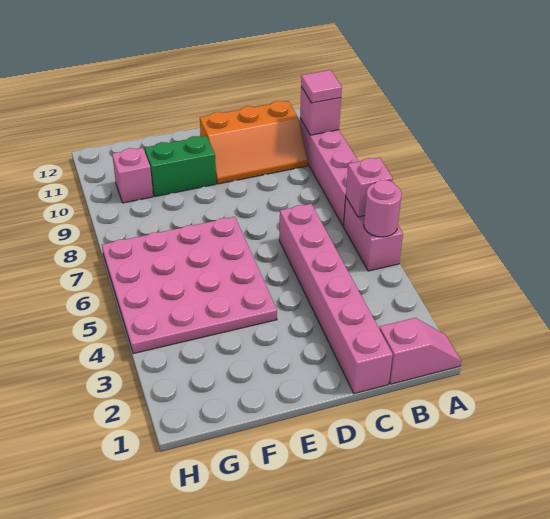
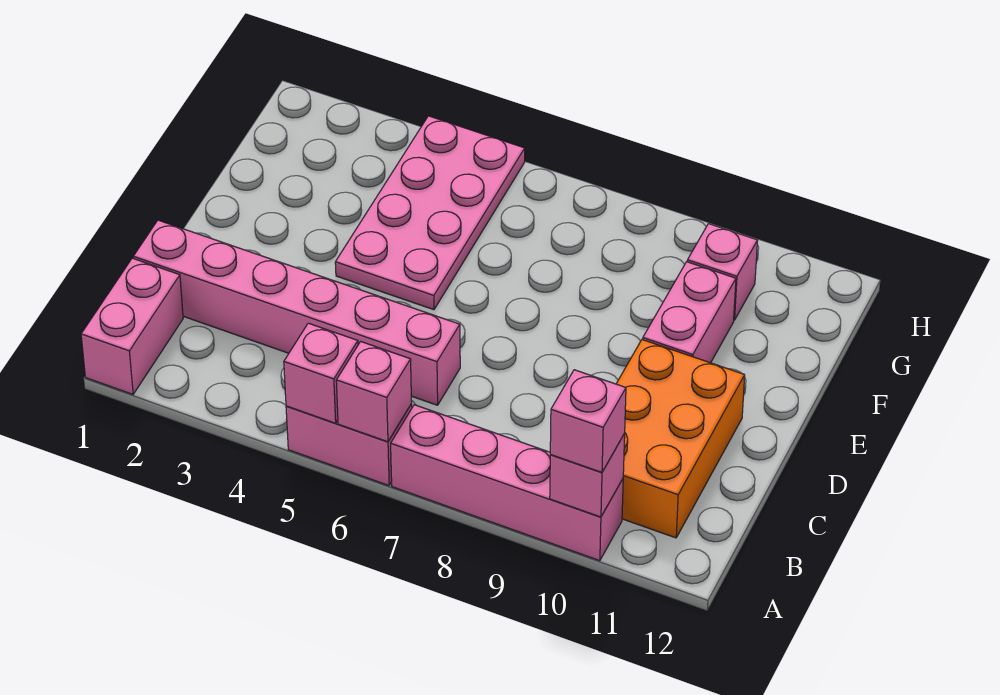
pink slope A1:B1 level 1 top B -> pink brick A1:B1 level 1
pink round brick A5 level 2 -> pink brick A5 level 2
pink tile A10 level 3 -> pink brick A10 level 3
orange slope B10:D11 level 1 top 11 -> orange brick B10:D11 level 1
pink plate E4:H7 level 1 -> pink plate E4:H5 level 1
green brick E10:F10 level 1 -> pink brick E10:F10 level 1

